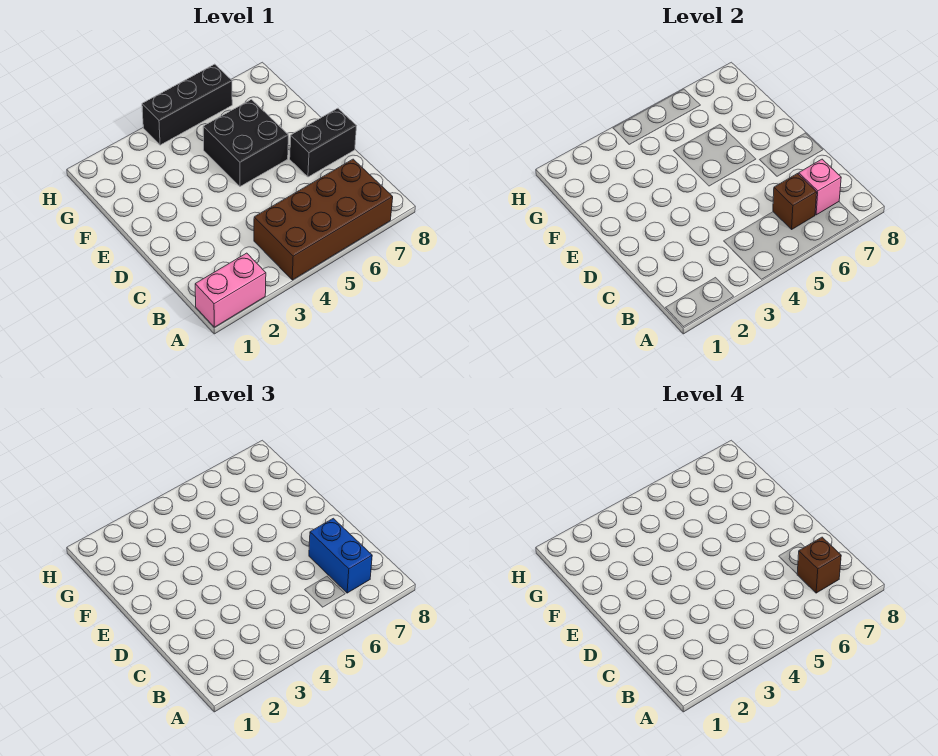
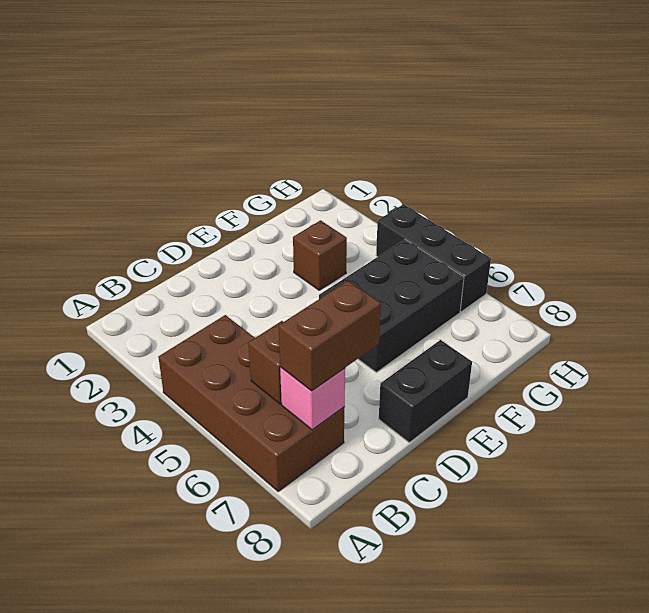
pink brick A1:A2 level 1 -> none
blue brick B7:C7 level 3 -> brown brick B7:C7 level 3
brown brick B7 level 4 -> brown brick F3 level 1
black brick D7:D8 level 1 -> black brick D8:E8 level 1
black brick E5:F6 level 1 -> black brick E5:G6 level 1

